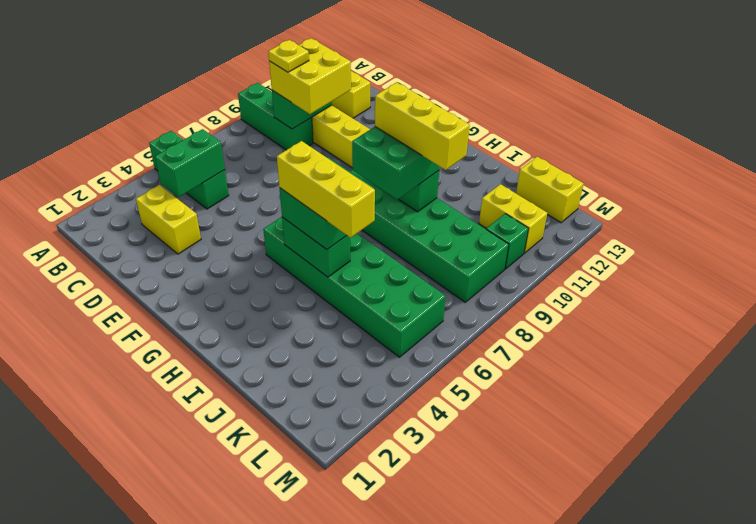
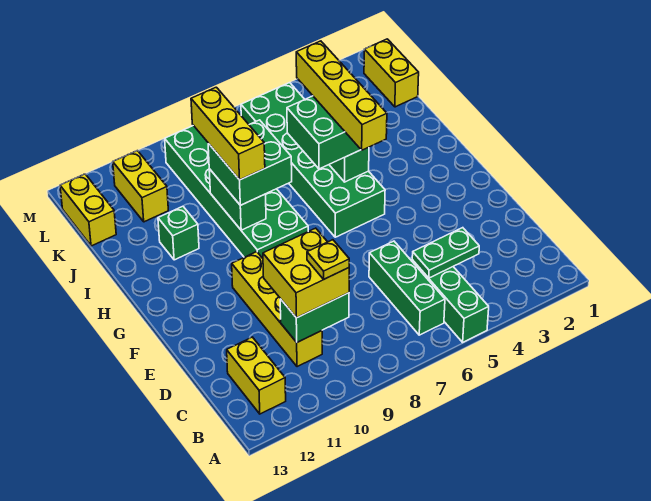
green brick A9:C9 level 1 -> green brick B6:D6 level 1
yellow brick C3:D3 level 1 -> yellow brick K1:L1 level 1
green brick C4:C5 level 2 -> green plate C4:C5 level 2
yellow brick H5:J5 level 4 -> yellow brick G5:J5 level 4
green brick L10 level 1 -> green brick I11 level 1

